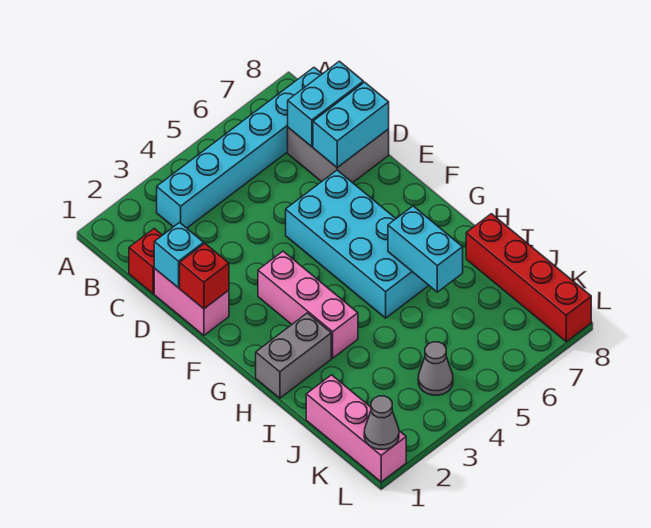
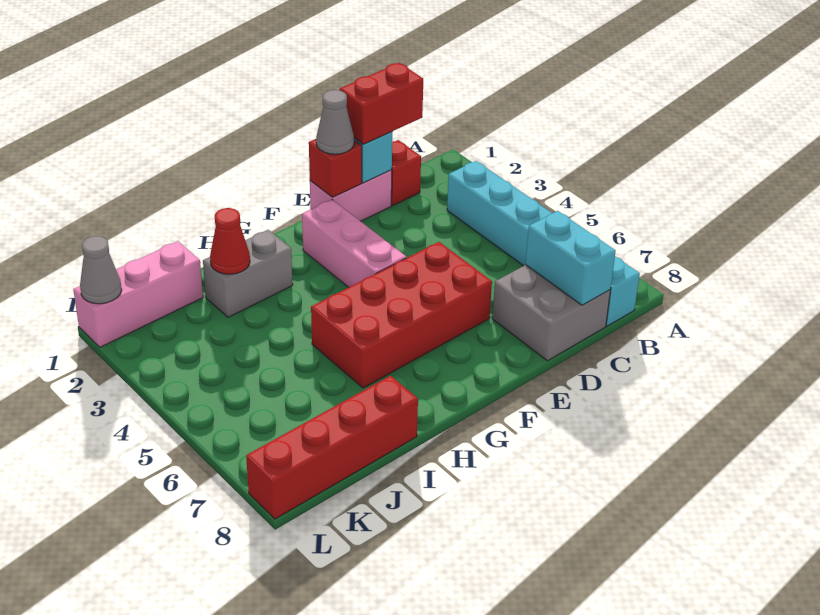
none -> red brick C1:D1 level 3
cyan brick D7:D8 level 2 -> none
cyan brick E5:H6 level 1 -> red brick E5:H6 level 1
pink brick F3:H3 level 1 -> pink brick F2:F4 level 1
grey brick H1:H2 level 1 -> grey brick H2:I2 level 1
cyan brick H6:I6 level 2 -> none
none -> red cone I2 level 2
grey cone K4 level 1 -> grey cone E1 level 3

